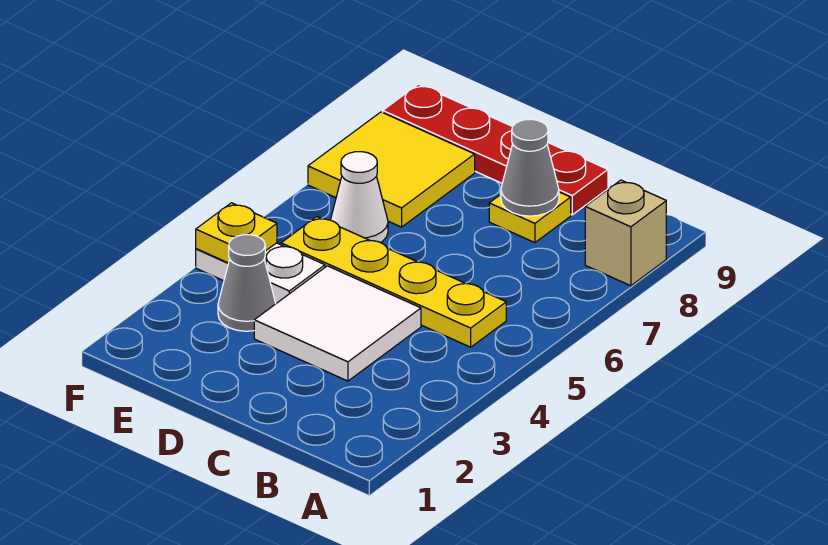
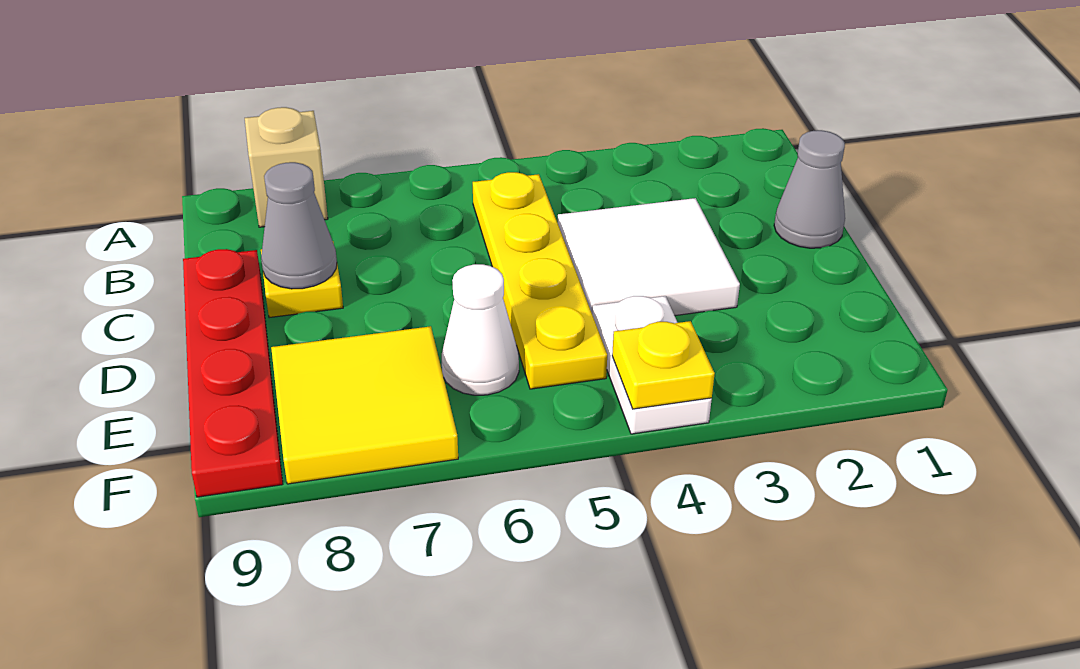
grey cone E3 level 1 -> grey cone C1 level 1

